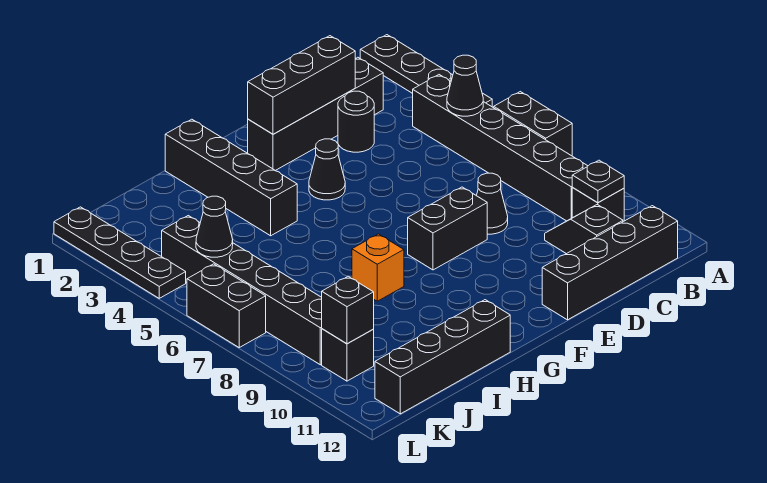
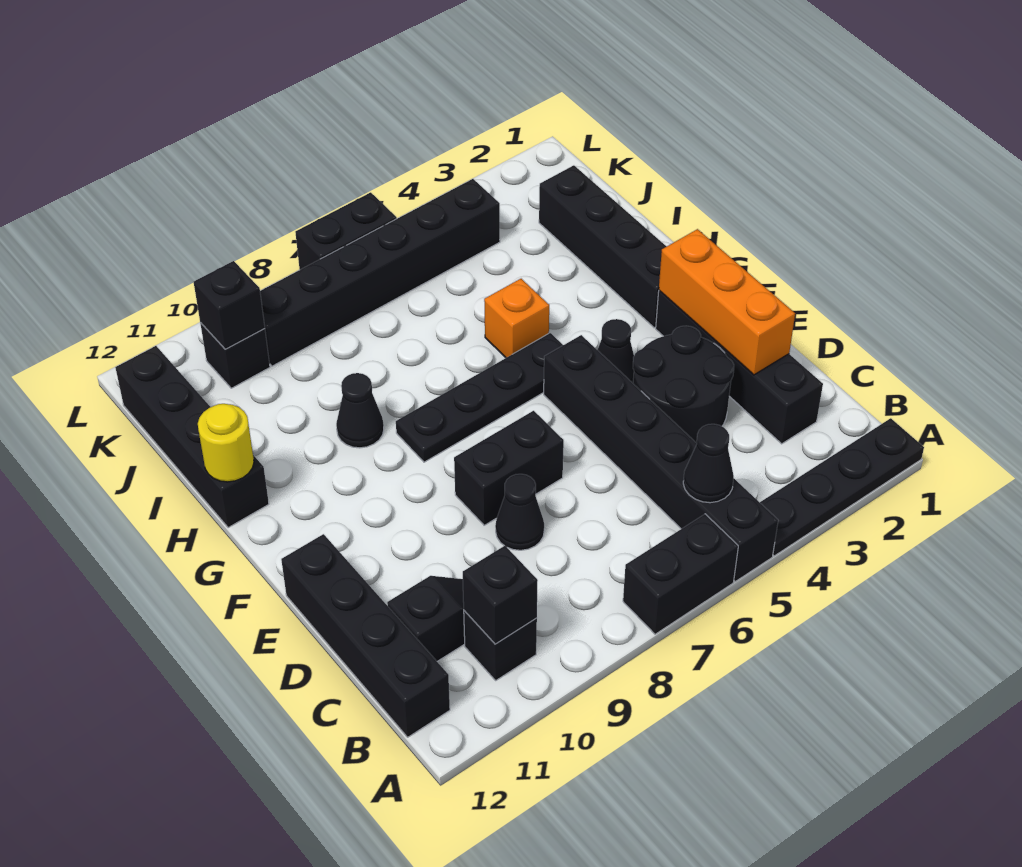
black brick B4:B9 level 1 -> black brick A5:F5 level 1
black plate B10 level 2 -> black brick B10 level 2
black brick D2:F2 level 2 -> orange brick D2:F2 level 2
black round brick D3 level 1 -> black round brick D3:E4 level 1
black brick E8:F8 level 1 -> black brick E7:E8 level 1
black brick H1:H4 level 1 -> black brick G2:J2 level 1
orange brick H8 level 1 -> orange brick H5 level 1
none -> yellow round brick H12 level 2
black cone K5 level 2 -> black cone H9 level 1
black plate L1:L4 level 1 -> black plate G5:G8 level 1

